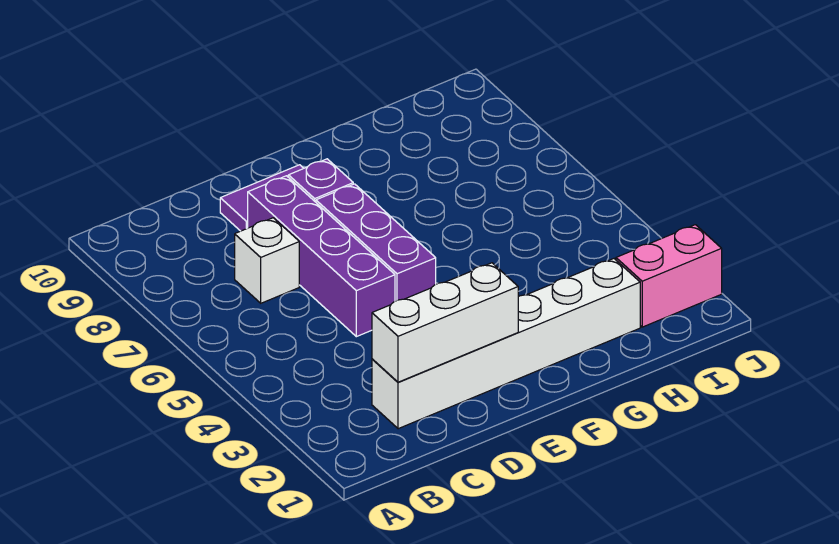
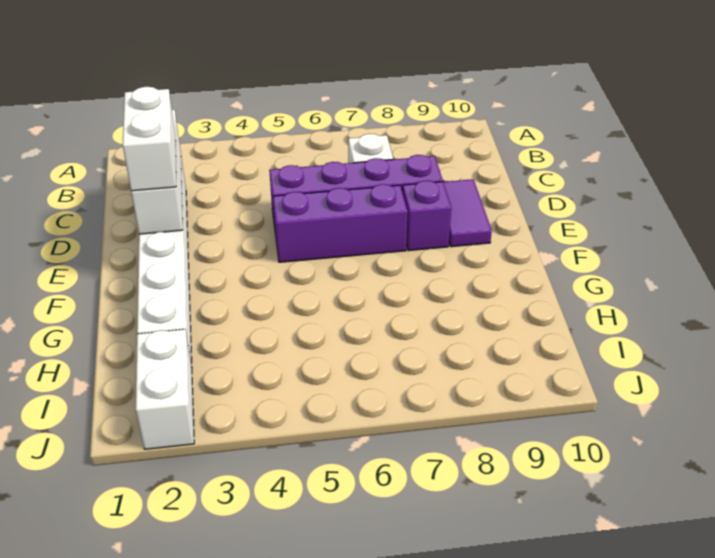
none -> white brick D2:E2 level 3
pink brick I2:J2 level 1 -> white brick I2:J2 level 1

